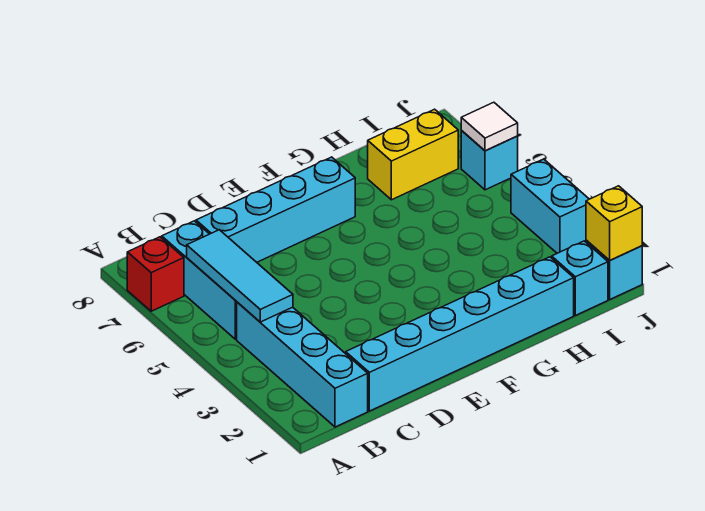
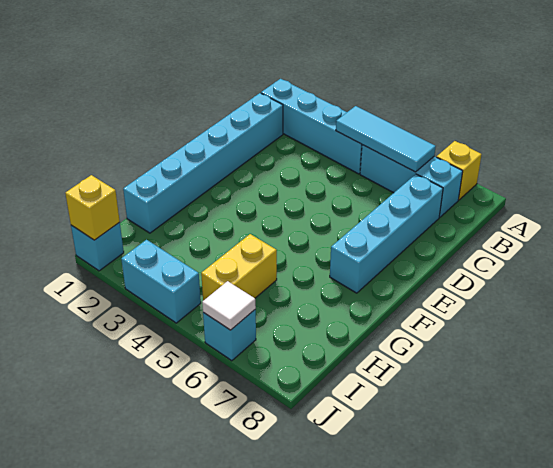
red brick A7 level 1 -> yellow brick A7 level 1
yellow brick H7:I7 level 1 -> yellow brick H5:I5 level 1
cyan brick I1 level 1 -> none

